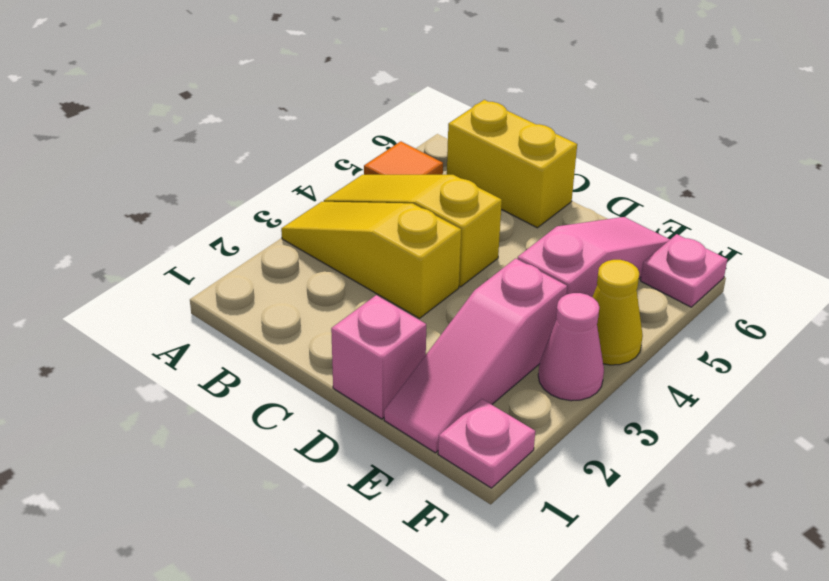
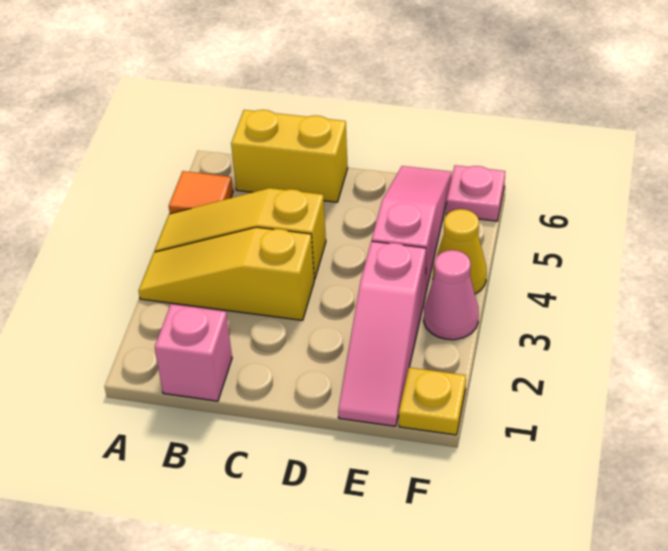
pink brick D1 level 1 -> pink brick B1 level 1
pink plate F1 level 1 -> yellow plate F1 level 1

